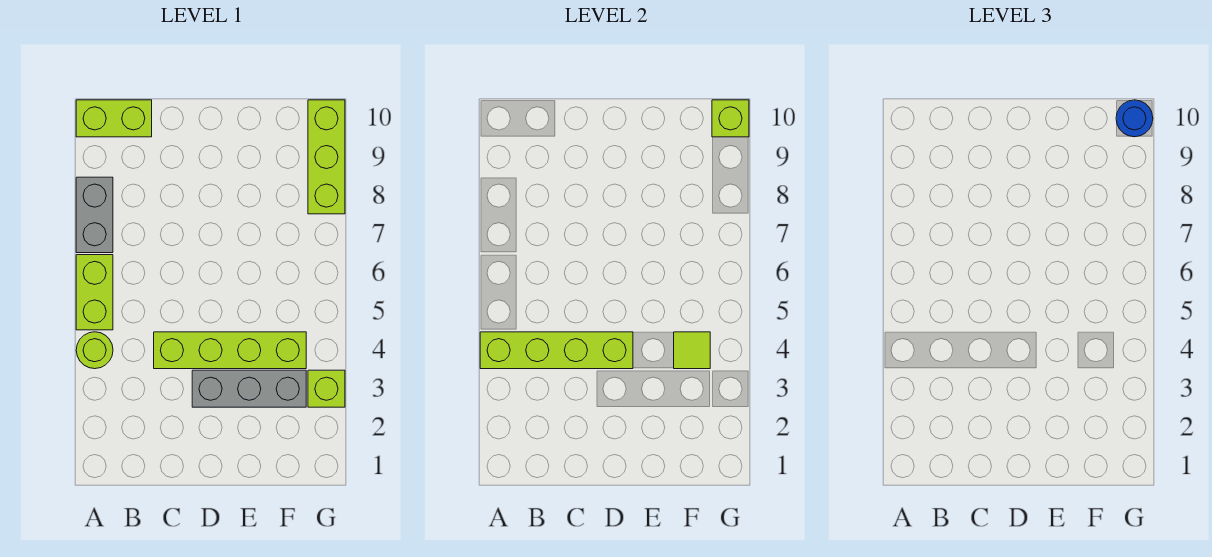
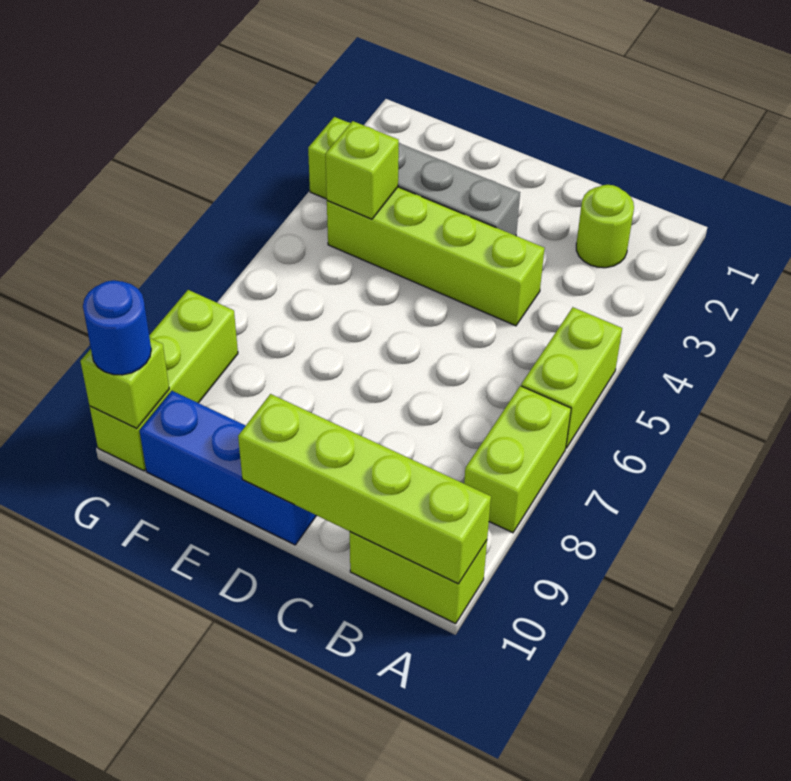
lime round brick A4 level 1 -> lime round brick B2 level 1
lime brick A4:D4 level 2 -> lime brick A10:D10 level 2
grey brick A7:A8 level 1 -> lime brick A7:A8 level 1
none -> blue brick D10:F10 level 1
lime tile F4 level 2 -> lime brick F4 level 2

